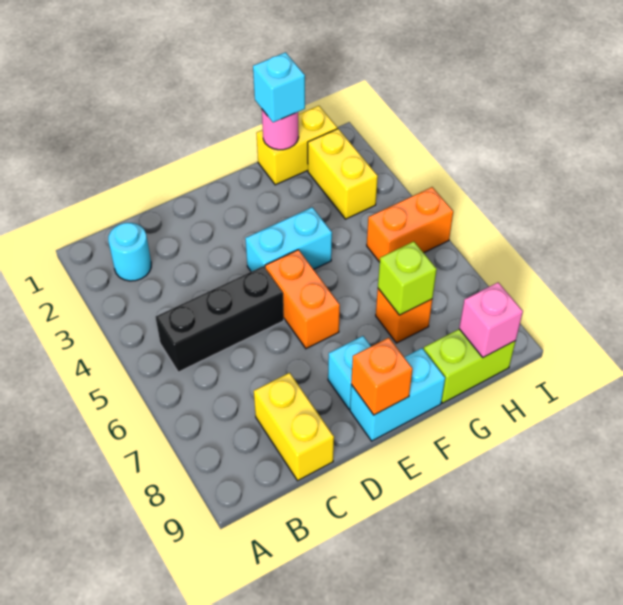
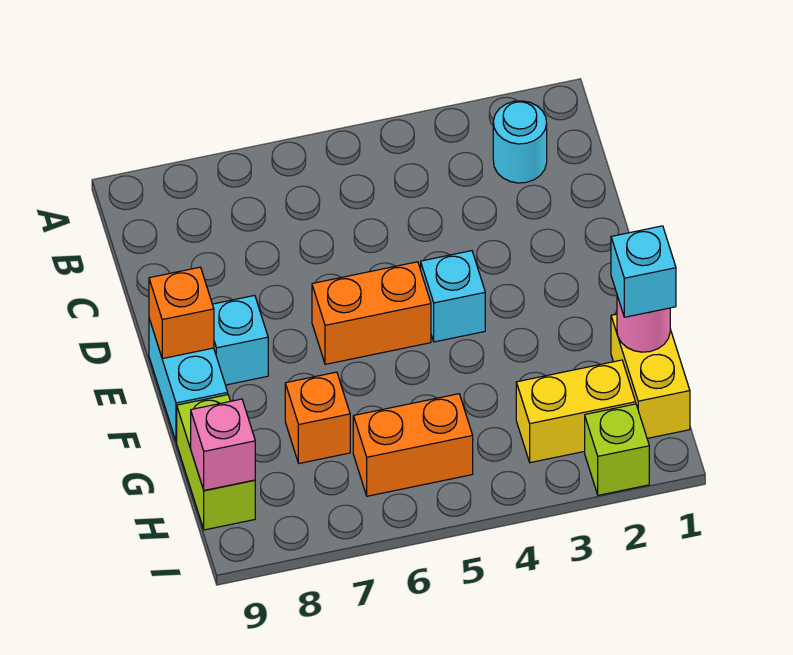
black brick B5:D5 level 1 -> none
yellow brick C8:C9 level 1 -> none
cyan brick E4:F4 level 1 -> cyan brick E4 level 1
lime brick G7 level 2 -> lime brick I2 level 1
orange brick H5:I5 level 1 -> orange brick H5:H6 level 1

